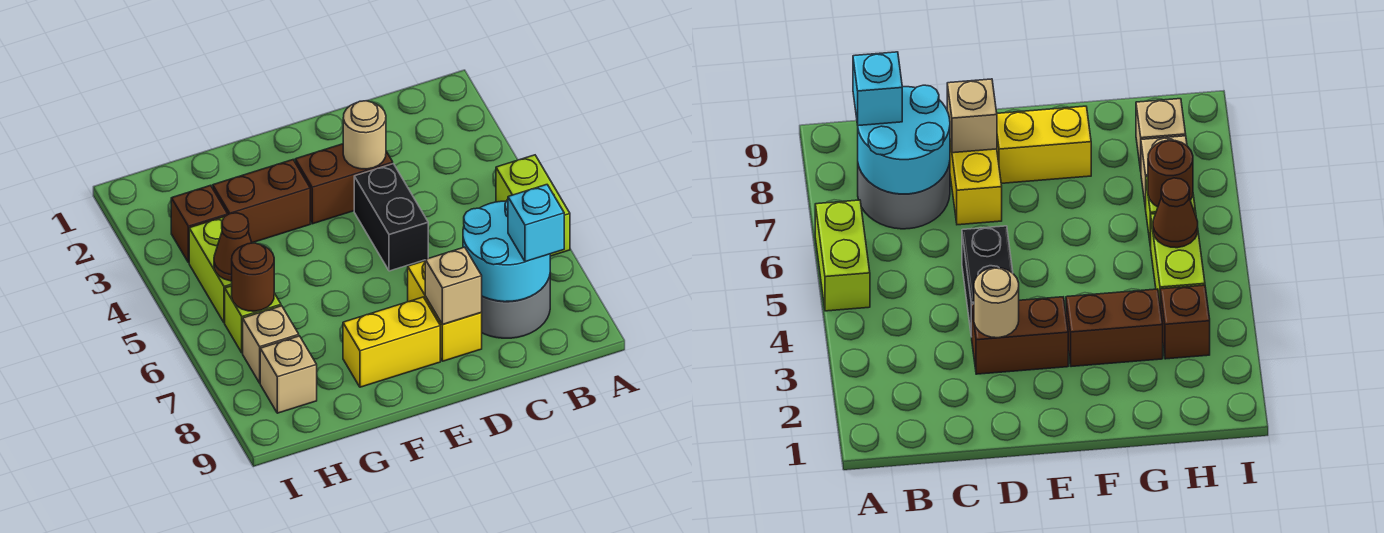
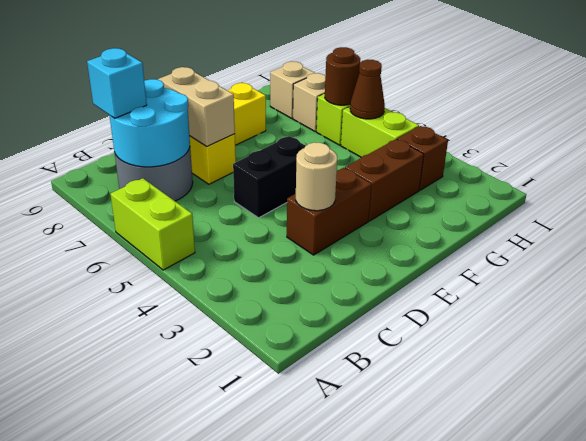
black brick D4:D5 level 1 -> black brick D5:E5 level 1
tan brick D8 level 2 -> tan brick D7:D8 level 2

